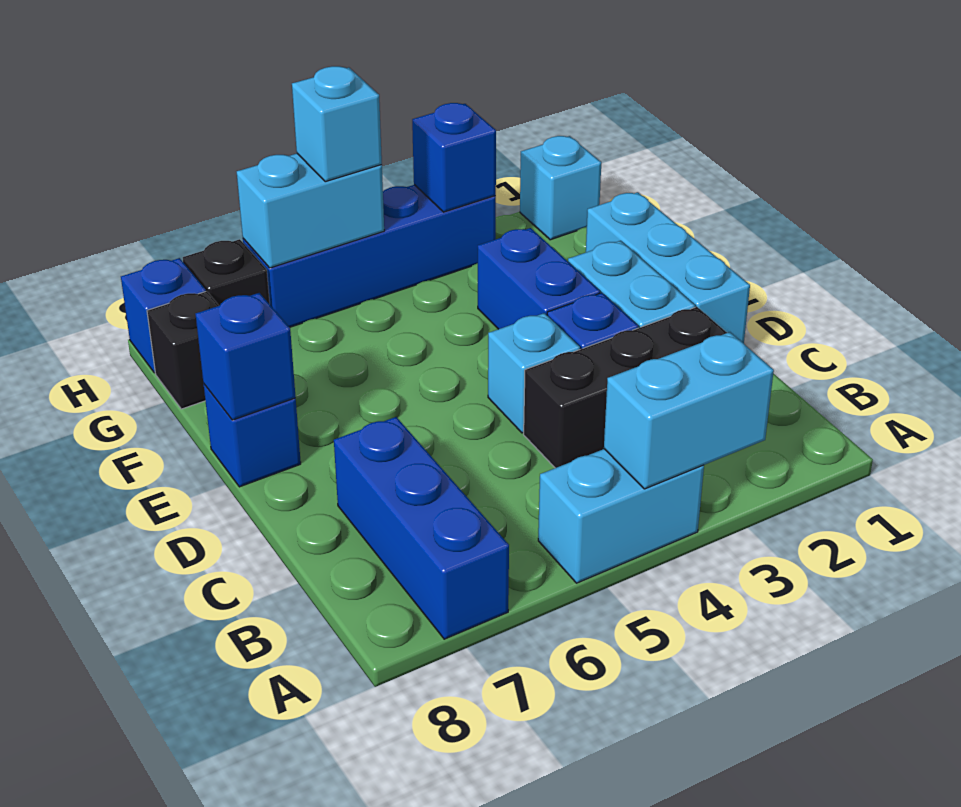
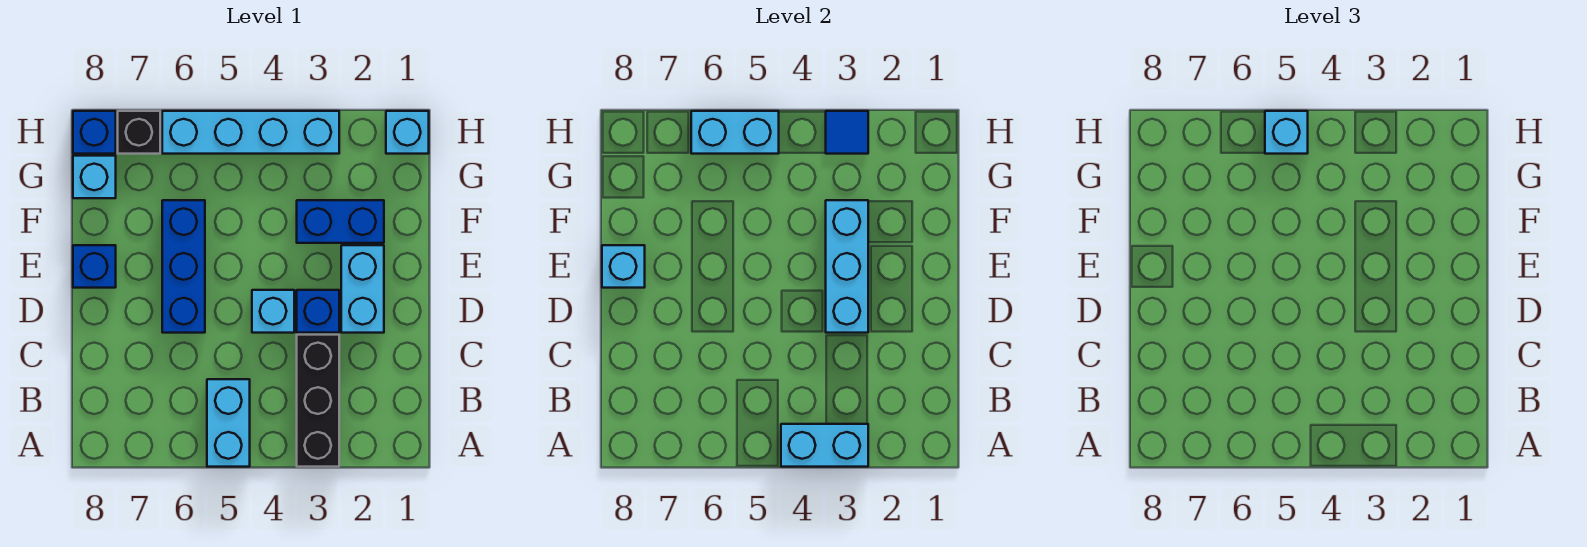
cyan brick A4:A5 level 1 -> cyan brick A5:B5 level 1
blue brick A7:C7 level 1 -> blue brick D6:F6 level 1
black brick C2:C4 level 1 -> black brick A3:C3 level 1
cyan brick D1:F1 level 1 -> cyan brick D3:F3 level 2
blue brick E3:F3 level 1 -> blue brick F2:F3 level 1
blue brick E8 level 2 -> cyan brick E8 level 2
black brick G8 level 1 -> cyan brick G8 level 1
blue brick H3:H6 level 1 -> cyan brick H3:H6 level 1
blue brick H3 level 2 -> blue tile H3 level 2

